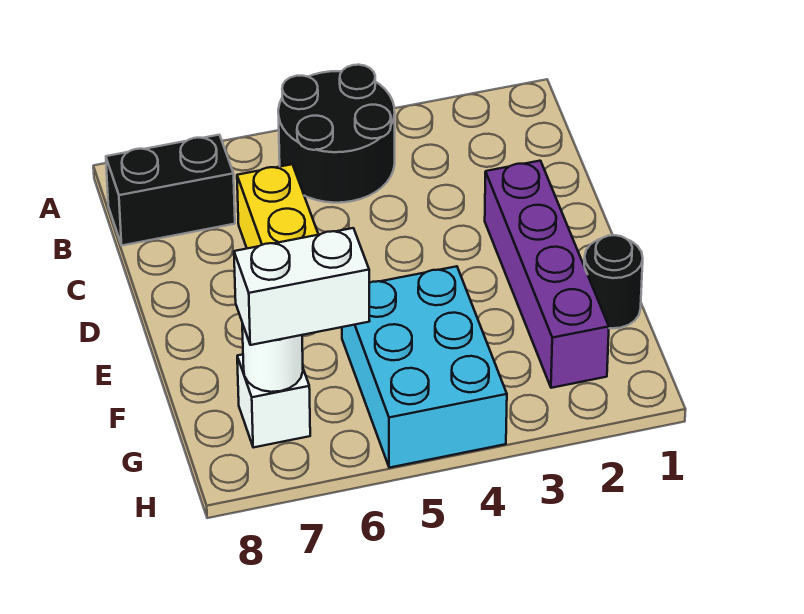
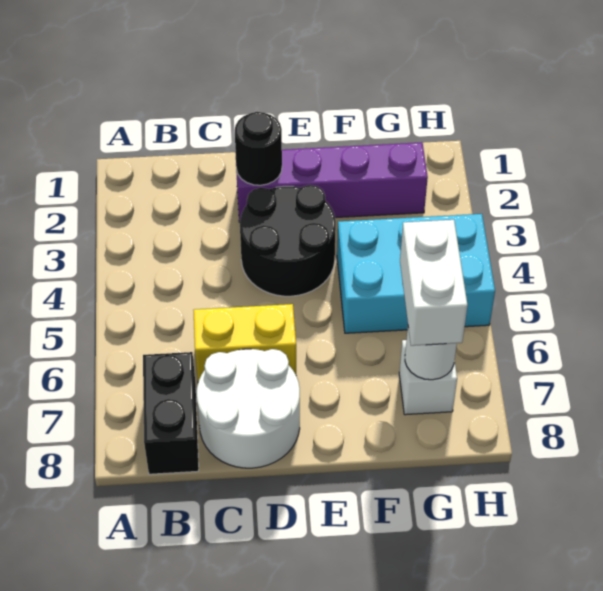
black round brick A4:B5 level 1 -> black round brick D3:E4 level 1
none -> white round brick C7:D8 level 1
black round brick F1 level 1 -> black round brick D2 level 2

